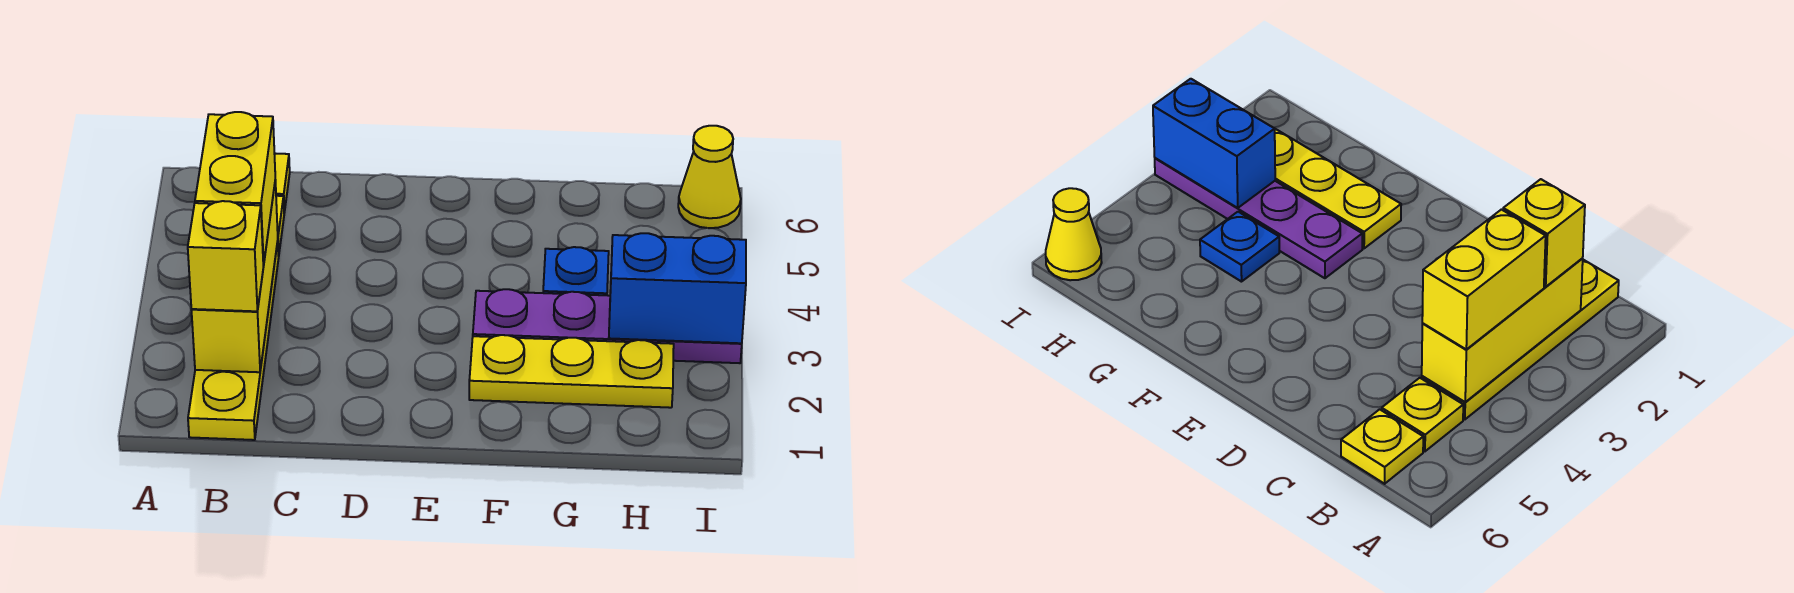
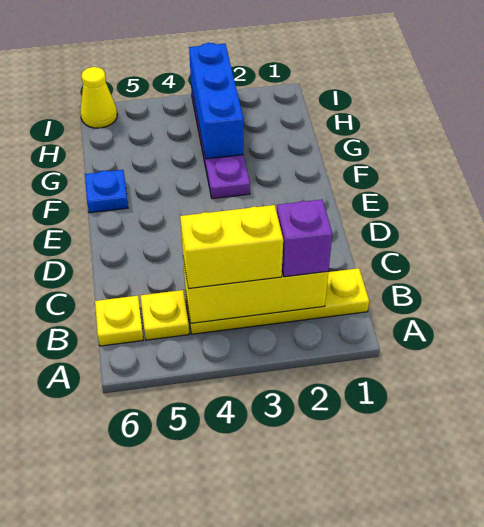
yellow brick B2 level 3 -> purple brick B2 level 3
yellow plate F2:H2 level 1 -> none
blue plate G4 level 1 -> blue plate F6 level 1
blue brick H3:I3 level 2 -> blue brick G3:I3 level 2

